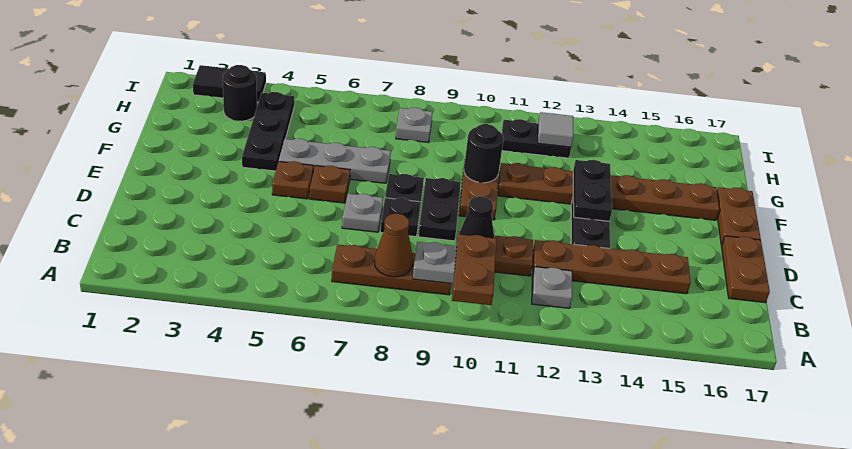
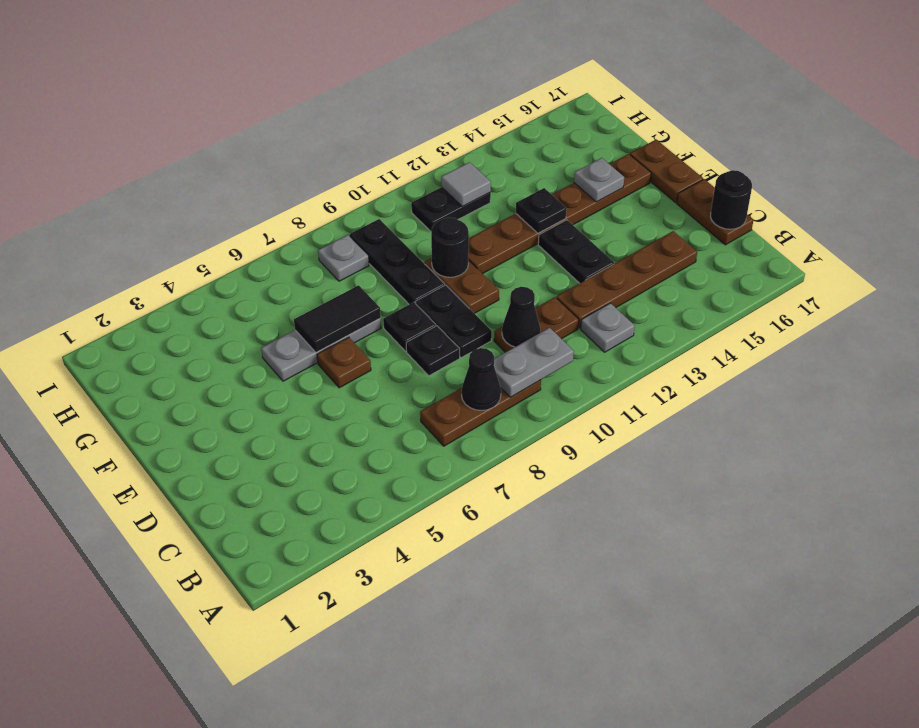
brown plate A10:B10 level 3 -> none
brown cone B8 level 2 -> black cone B8 level 2
grey plate D7 level 1 -> grey plate F15 level 2
brown plate E5 level 1 -> none
black plate E13:F13 level 2 -> black plate F13 level 2
black plate F4:H4 level 1 -> black plate F9:H9 level 1
black round brick H3 level 1 -> black round brick C17 level 2
black tile I2:I3 level 1 -> black tile F6:F7 level 2

